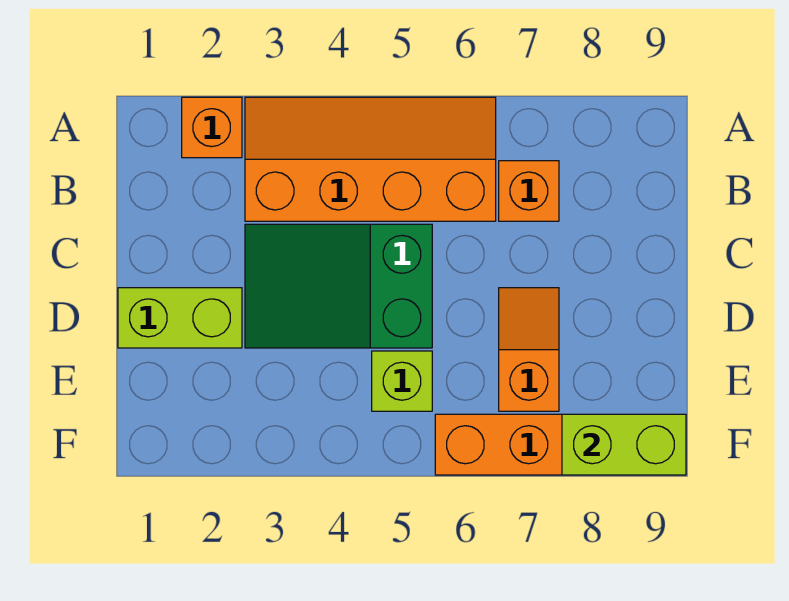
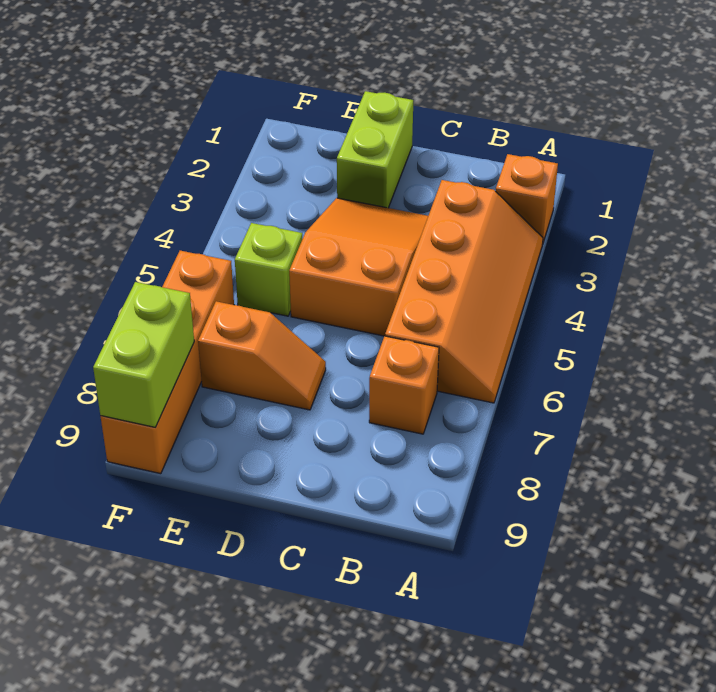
green slope C3:D5 level 1 top 5 -> orange slope C3:D5 level 1 top 5

